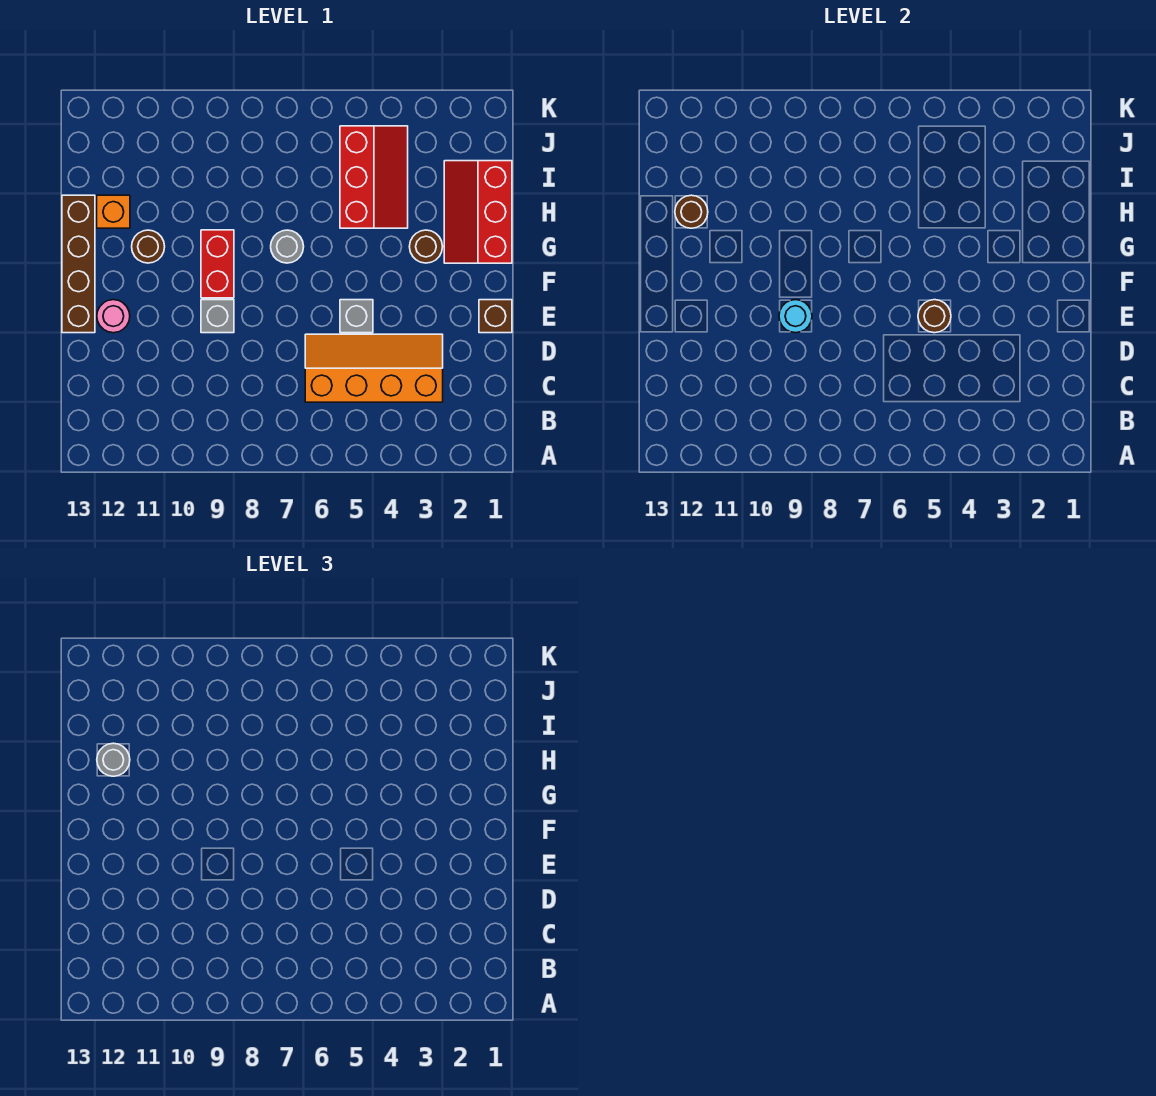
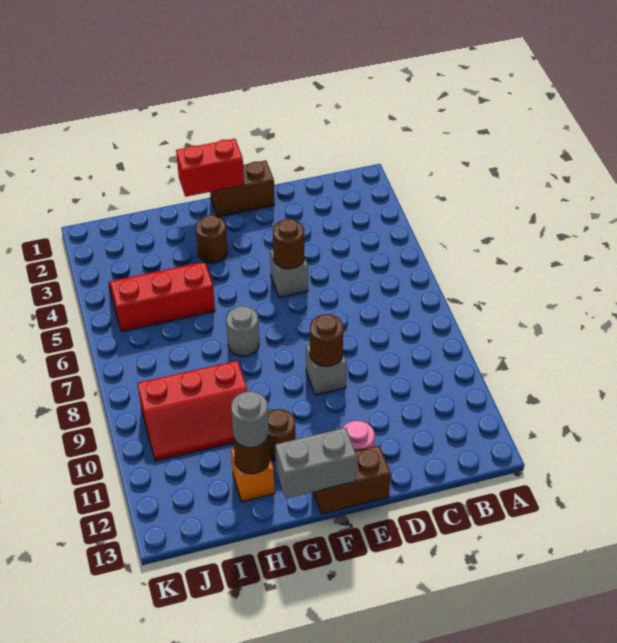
orange slope C3:D6 level 1 top C -> none
brown brick E1 level 1 -> brown brick E1:F1 level 1
cyan round brick E9 level 2 -> brown round brick E9 level 2
brown brick E13:H13 level 1 -> brown brick E13:F13 level 1
red brick F9:G9 level 1 -> red brick F1:G1 level 2
none -> grey brick F13:G13 level 2
red slope G1:I2 level 1 top 1 -> red slope H9:J10 level 1 top 9

